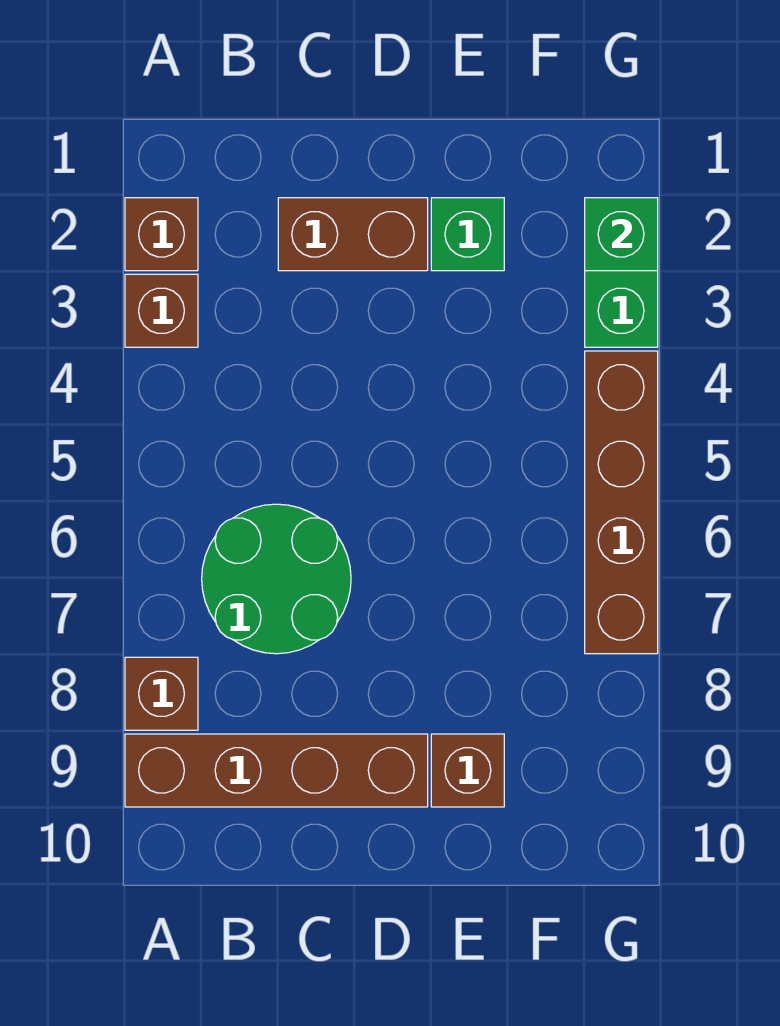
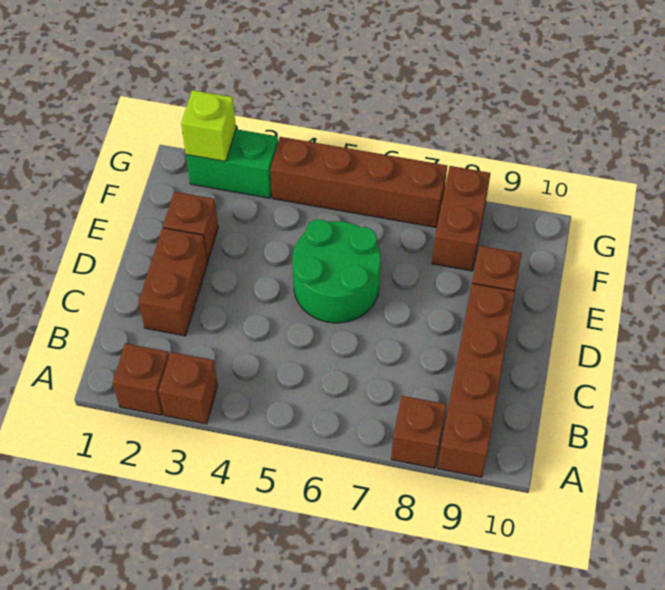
green round brick B6:C7 level 1 -> green round brick D5:E6 level 1
green brick E2 level 1 -> brown brick E2 level 1
none -> brown brick F8:G8 level 1
green brick G2 level 2 -> lime brick G2 level 2

